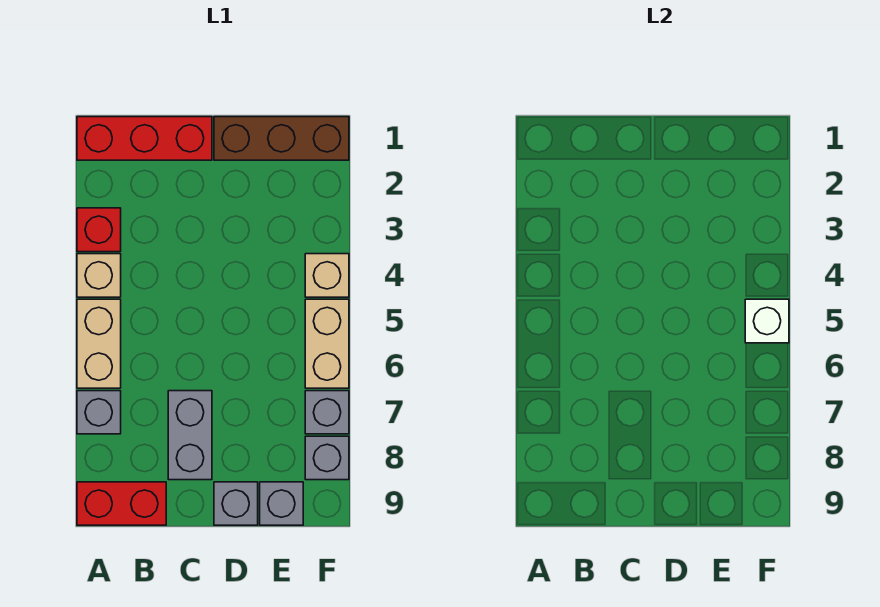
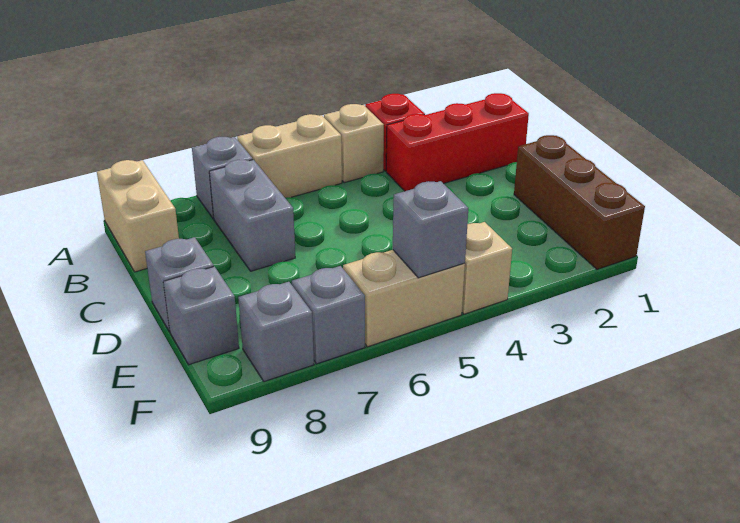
red brick A1:C1 level 1 -> red brick B1:B3 level 1
red brick A9:B9 level 1 -> tan brick A9:B9 level 1
grey brick C7:C8 level 1 -> grey brick B7:C7 level 1
white brick F5 level 2 -> grey brick F5 level 2

